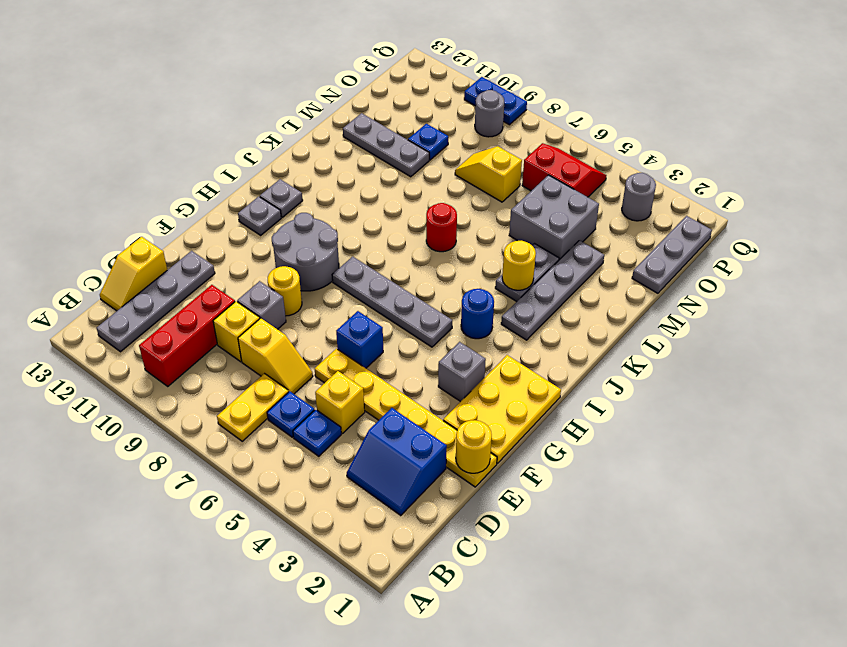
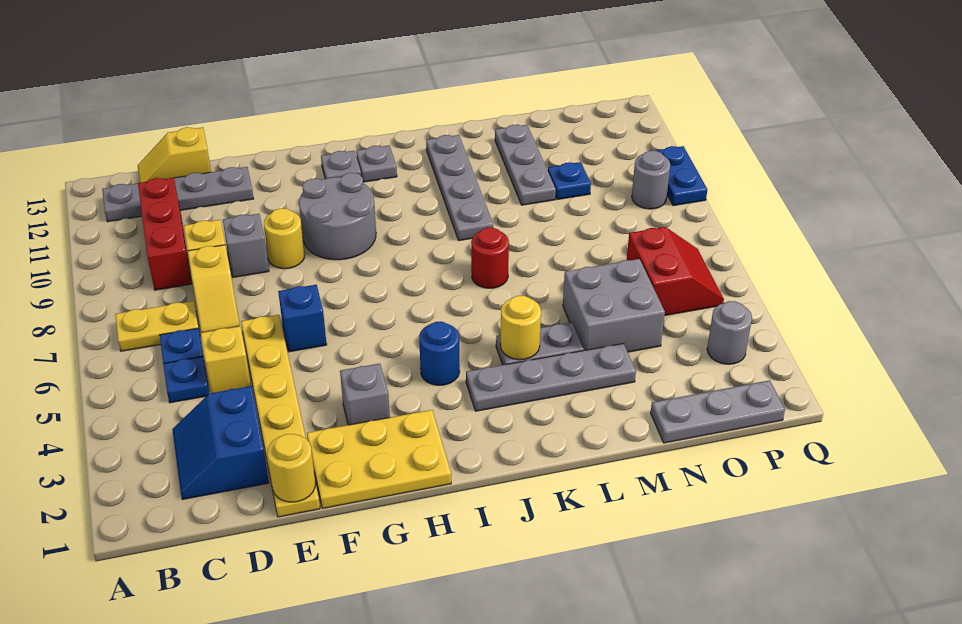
red brick B10:D10 level 1 -> red brick C9:C11 level 1
grey plate H5:H8 level 1 -> grey plate K9:K12 level 1
yellow slope N7:N8 level 1 top 7 -> none

